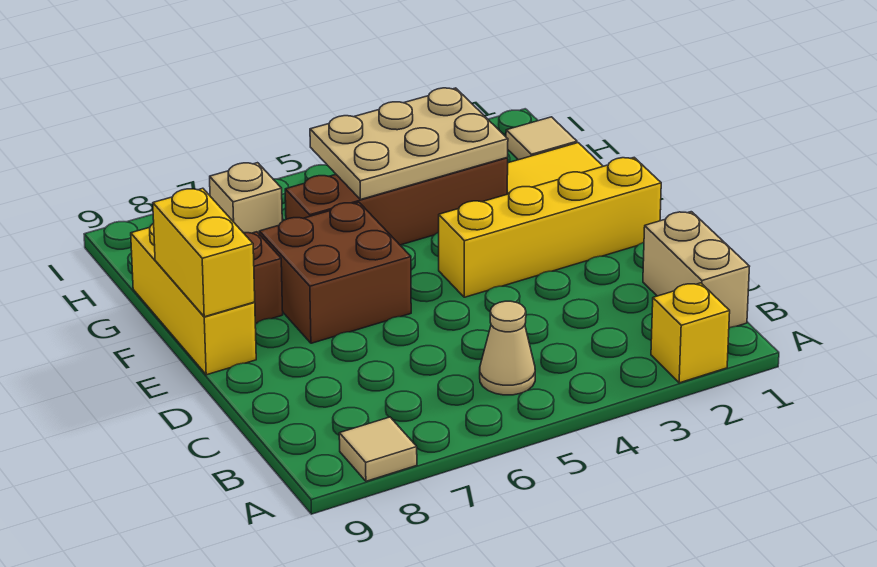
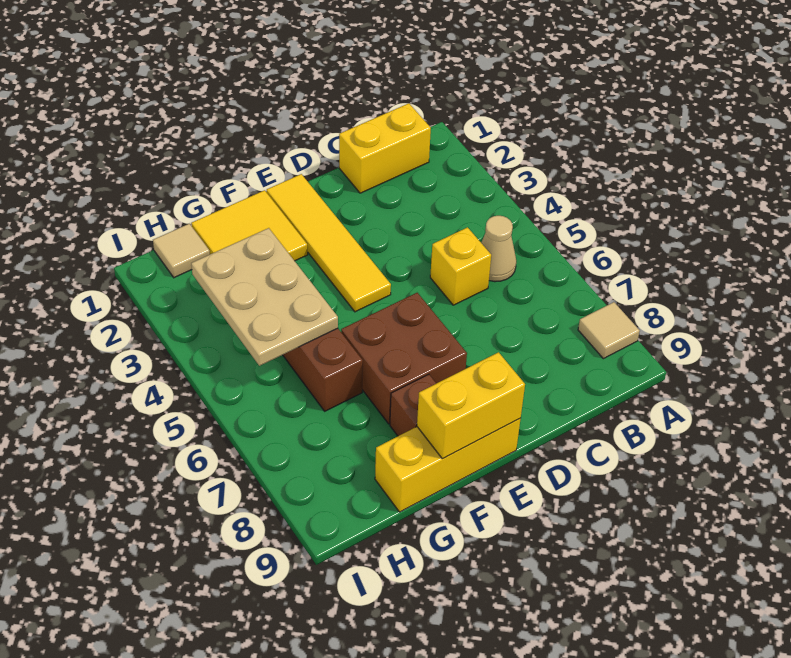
yellow brick A2 level 1 -> yellow brick C5 level 1
tan brick B1:C1 level 1 -> yellow brick B1:C1 level 1
yellow brick E1:E4 level 1 -> yellow tile E1:E4 level 1
tan brick H7 level 1 -> none

